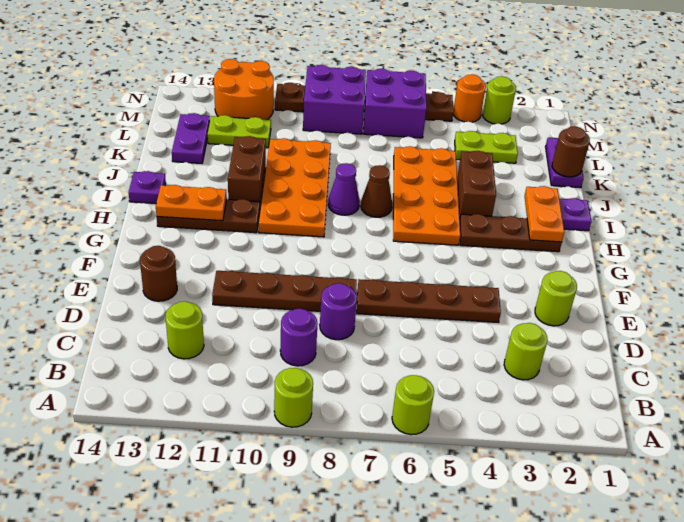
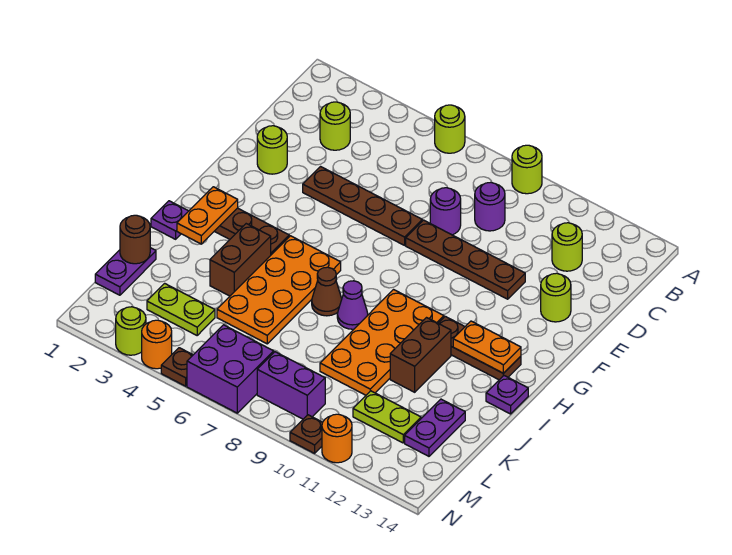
brown round brick E13 level 1 -> lime round brick E13 level 1
purple brick M8:N9 level 1 -> purple brick M8:M9 level 1
orange round brick M11:N12 level 1 -> orange round brick N11 level 1

